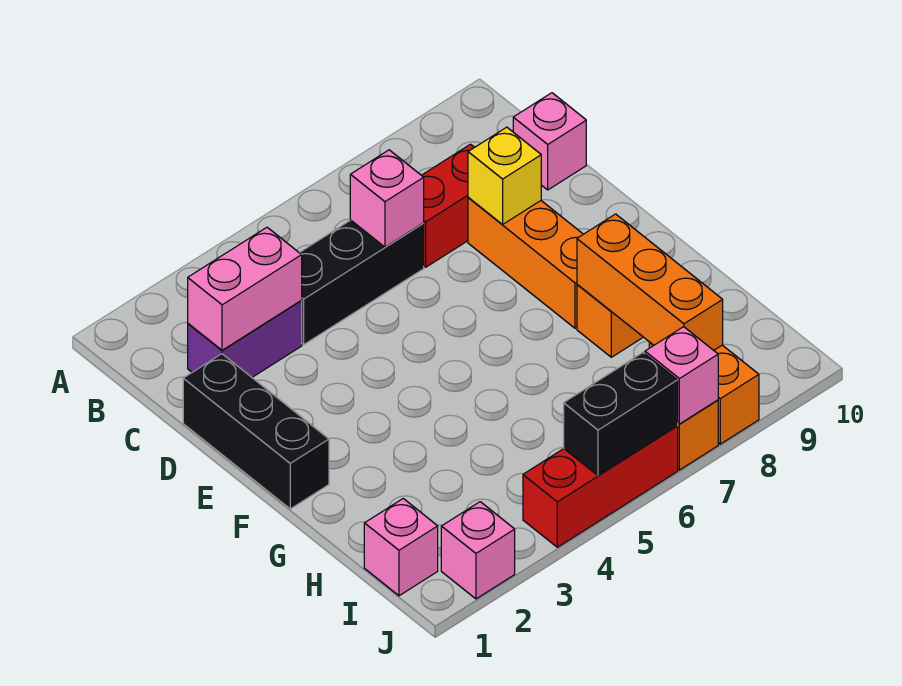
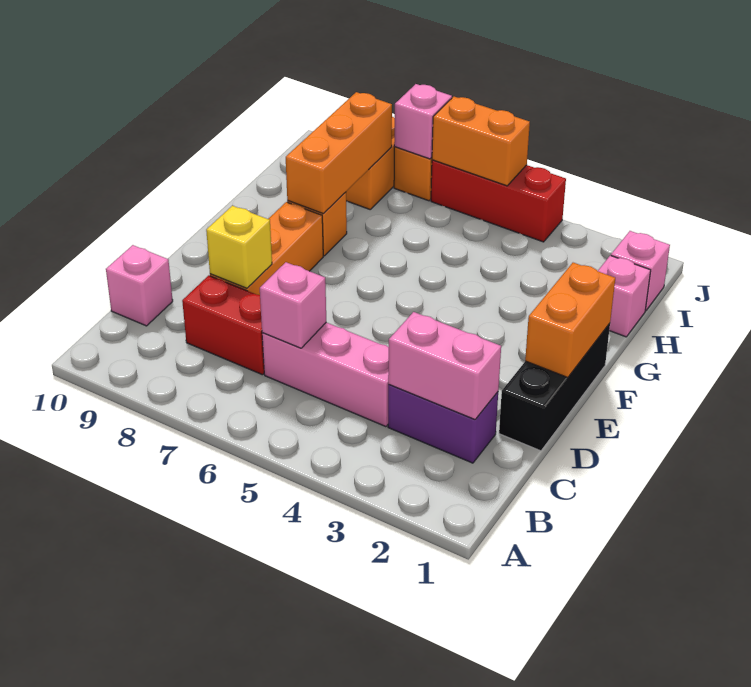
black brick C4:C6 level 1 -> pink brick C4:C6 level 1
none -> orange brick E1:F1 level 2
pink brick J2 level 1 -> pink brick H1 level 1
black brick J5:J6 level 2 -> orange brick J5:J6 level 2

